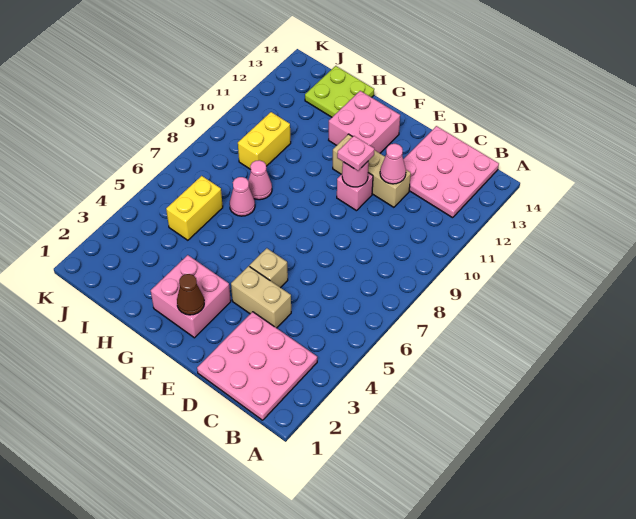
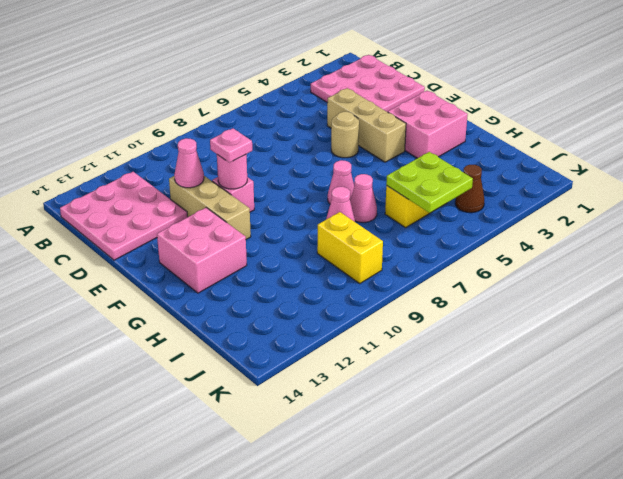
tan brick D4:E4 level 1 -> tan brick D4:F4 level 1
tan brick E5 level 1 -> tan round brick E5 level 1
brown cone F2 level 2 -> brown cone J4 level 1
none -> pink cone G7 level 1
lime plate H13:I14 level 1 -> lime plate I5:J6 level 2
yellow brick I9:I10 level 1 -> yellow brick I9:J9 level 1

